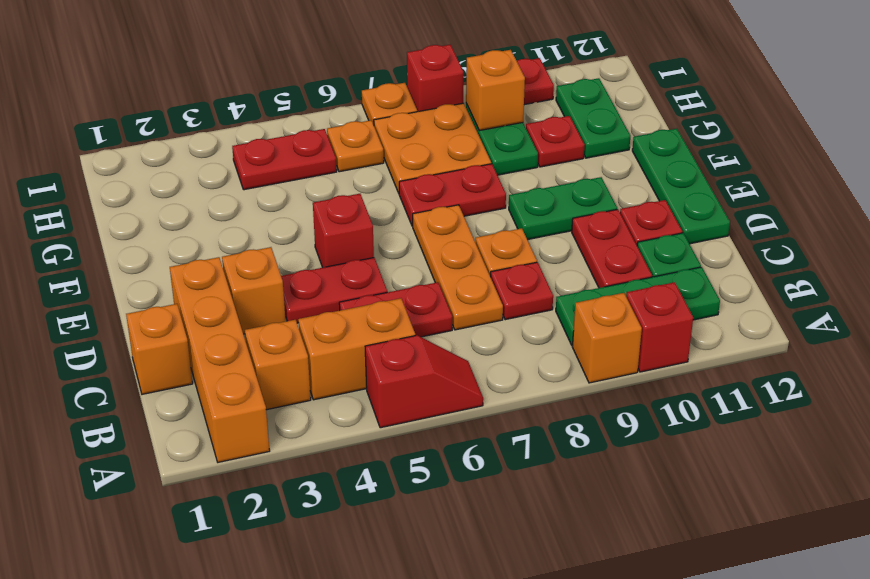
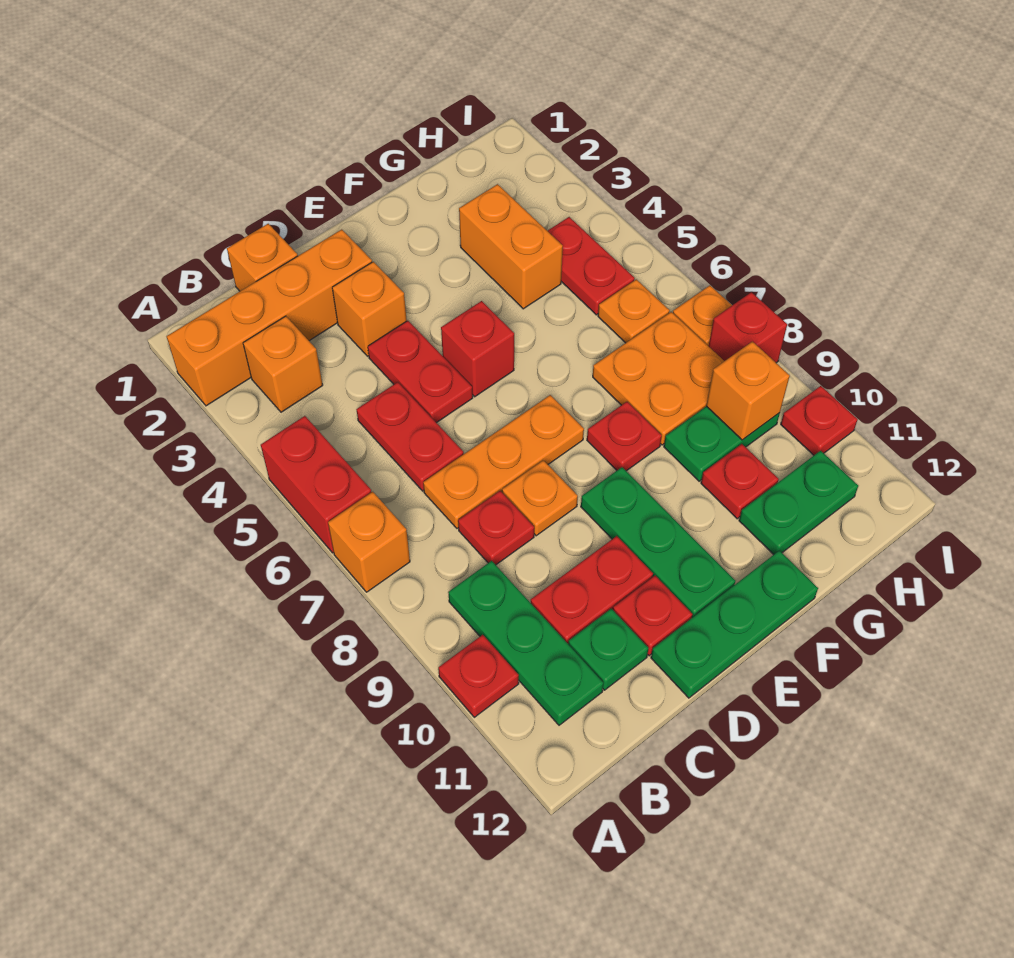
red slope A5:A6 level 1 top 5 -> red brick A5:A6 level 1
orange brick A9 level 1 -> orange brick A7 level 1
red brick A10 level 1 -> red plate A10 level 1
orange brick B4:B5 level 1 -> orange brick G3:G4 level 1
green plate E9:E10 level 1 -> green plate E9:E11 level 1
red plate F7:F8 level 1 -> red plate F8 level 1

